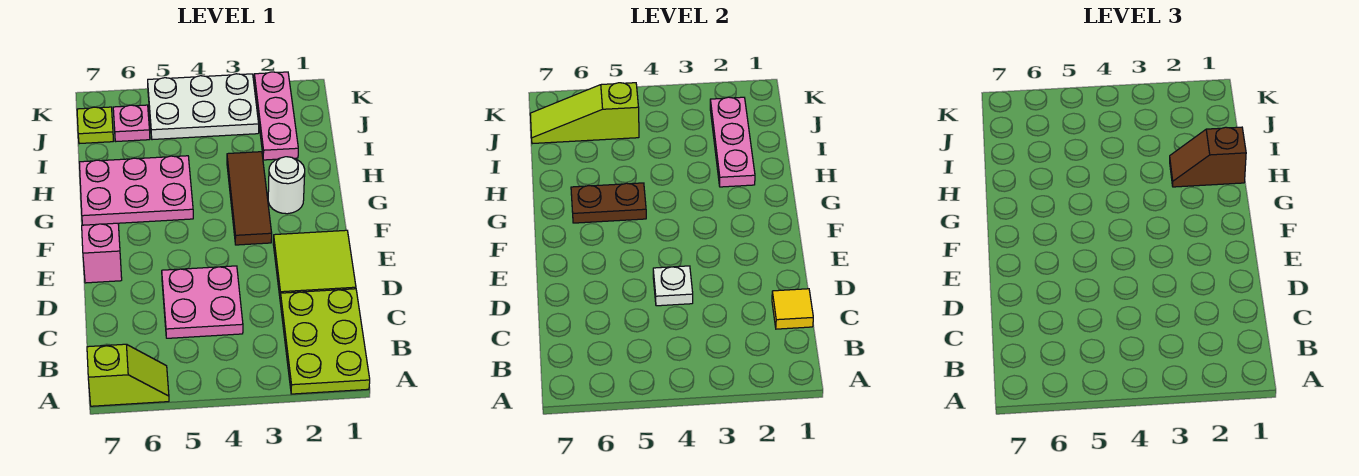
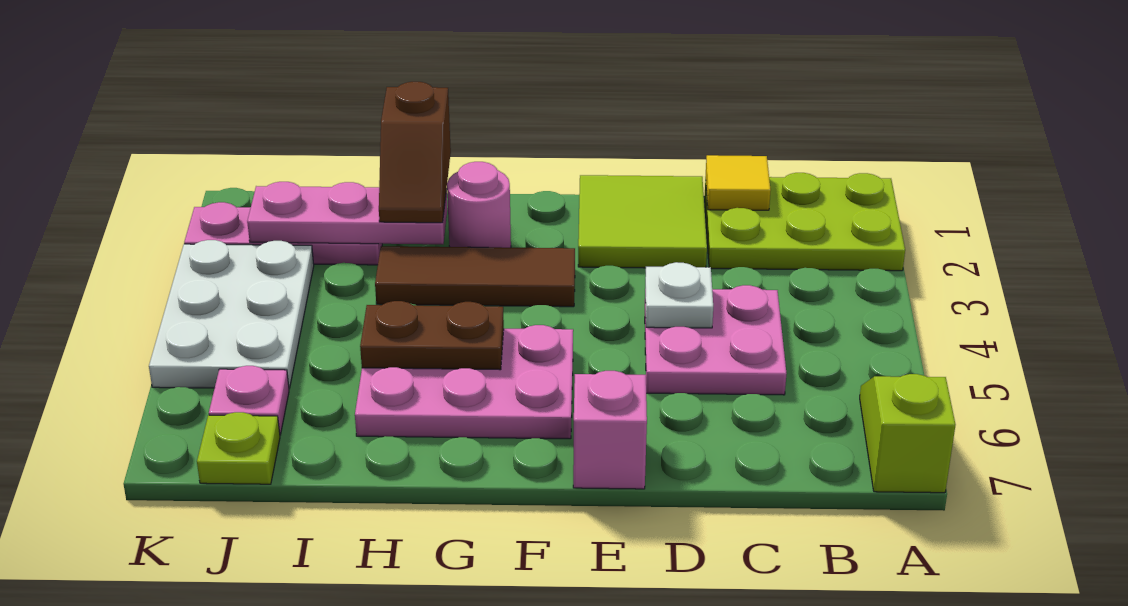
white round brick G2 level 1 -> pink round brick G2 level 1
pink plate G5:H7 level 1 -> pink plate F5:H6 level 1
brown plate G5:G6 level 2 -> brown plate G5:H5 level 2
lime slope J5:J7 level 2 top 5 -> none

